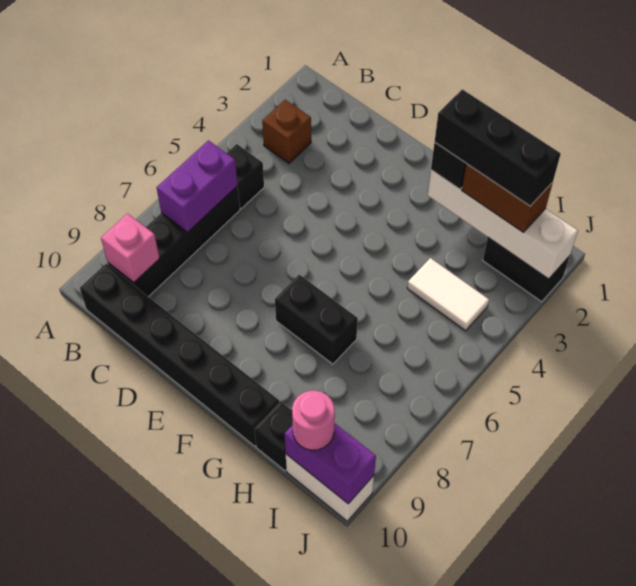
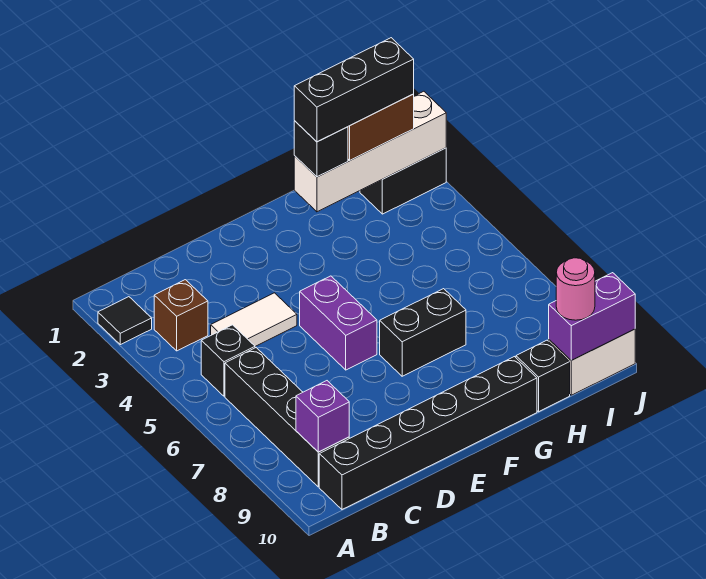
none -> black tile A2 level 1
purple brick B6:B7 level 2 -> purple brick E5:E6 level 1
pink brick B9 level 2 -> purple brick B9 level 2
white tile H4:I4 level 1 -> white tile C4:D4 level 1

